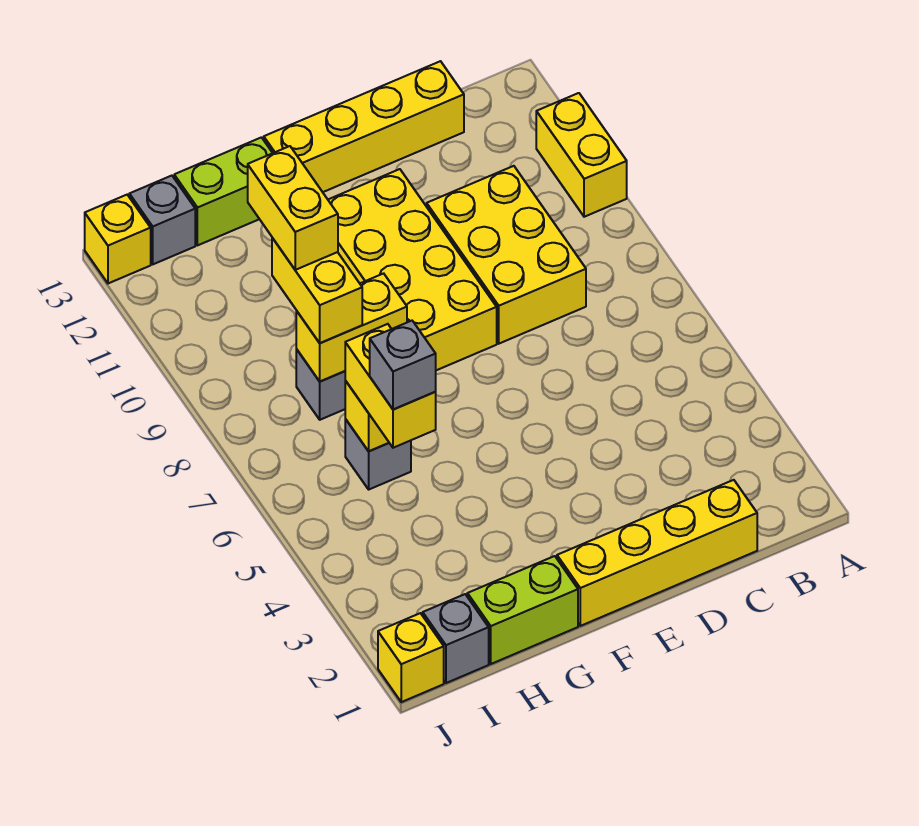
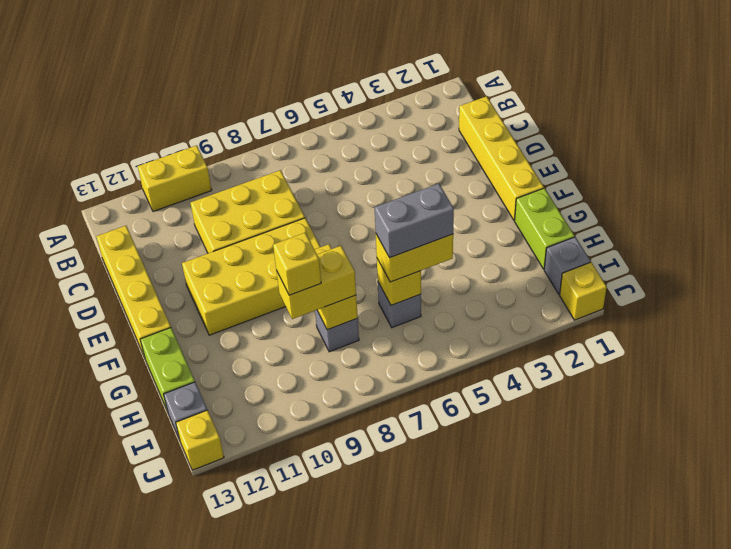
grey brick H5 level 4 -> grey brick H5:H6 level 4
yellow brick H9:H10 level 4 -> yellow brick H9 level 4

